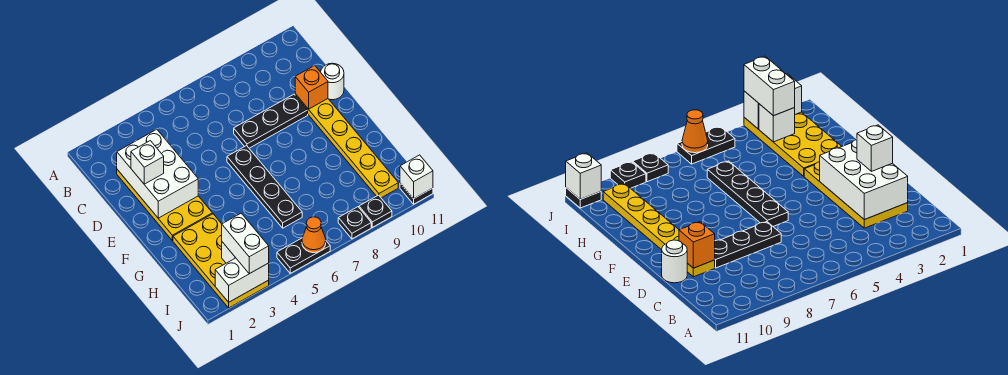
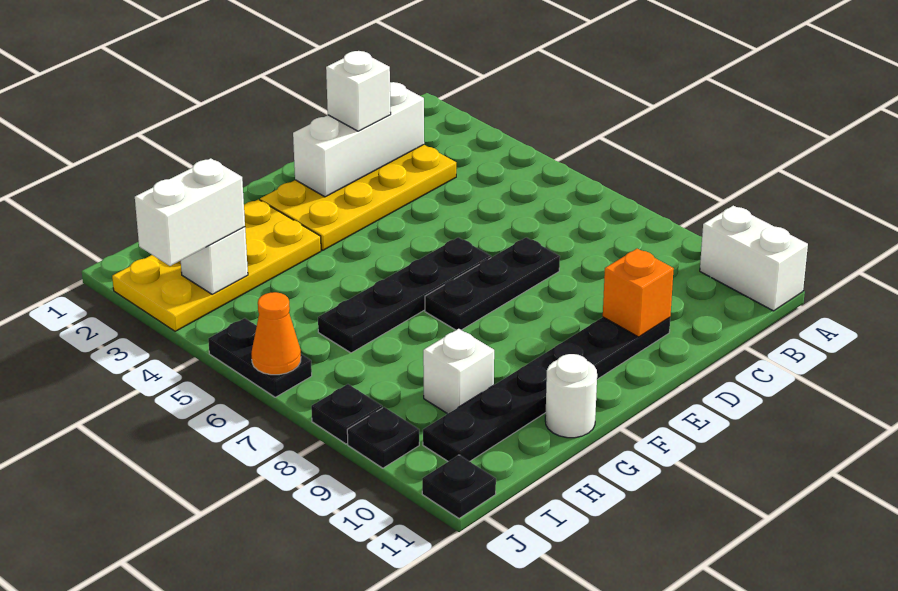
white brick C2:E3 level 2 -> white brick C2:E2 level 2
black plate D7:D9 level 1 -> black plate D7:F7 level 1
yellow plate D10:I10 level 1 -> black plate D10:I10 level 1
white round brick D11 level 1 -> white round brick G11 level 1
white brick J2:J3 level 2 -> white brick A10:A11 level 1
white brick J11 level 2 -> white brick H9 level 1

